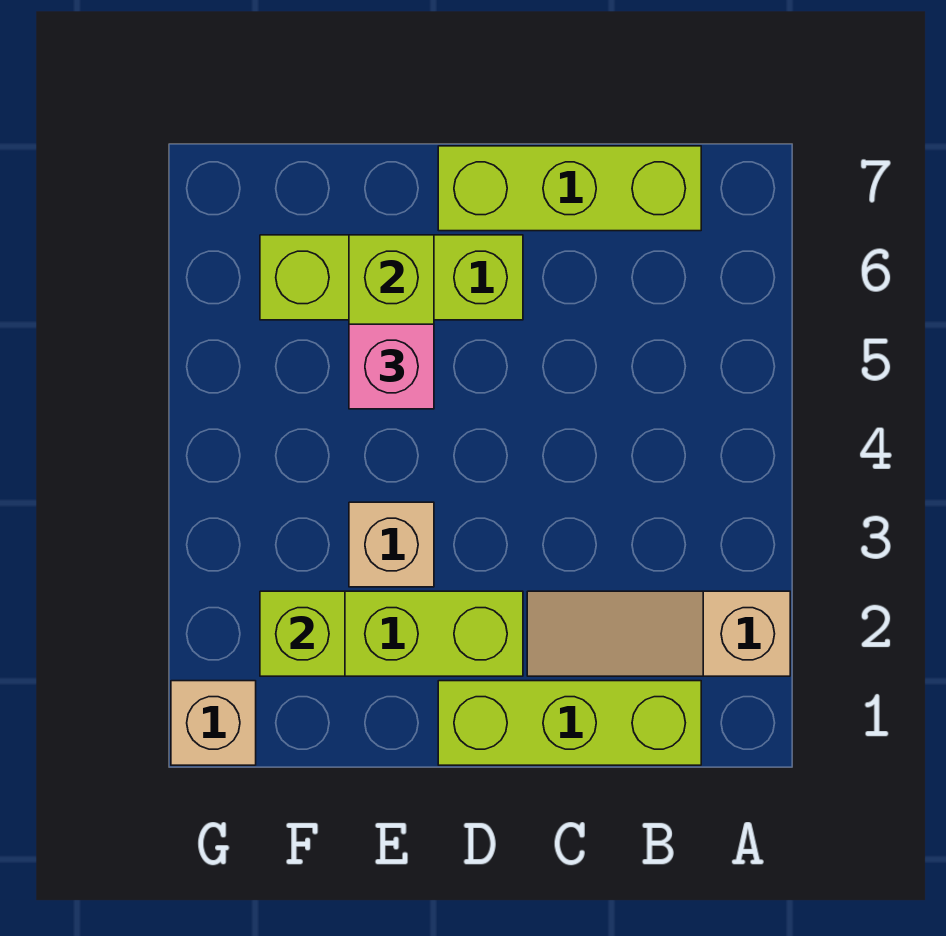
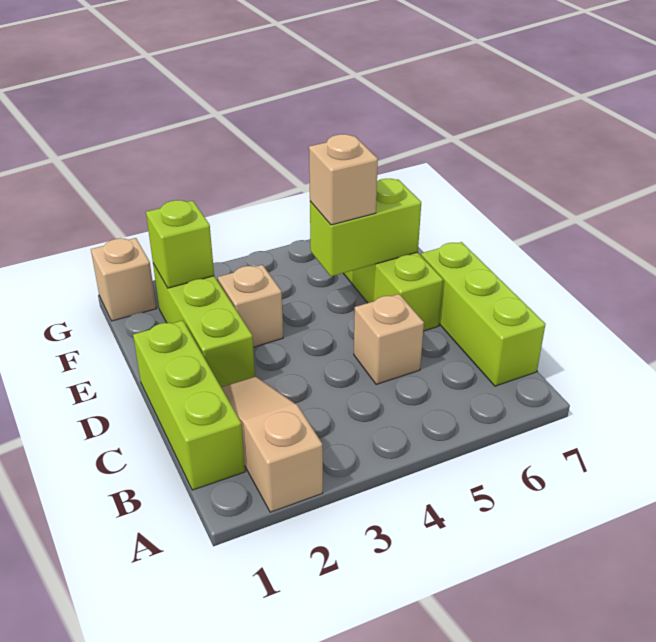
none -> tan brick C5 level 1
pink brick E5 level 3 -> tan brick E5 level 3

